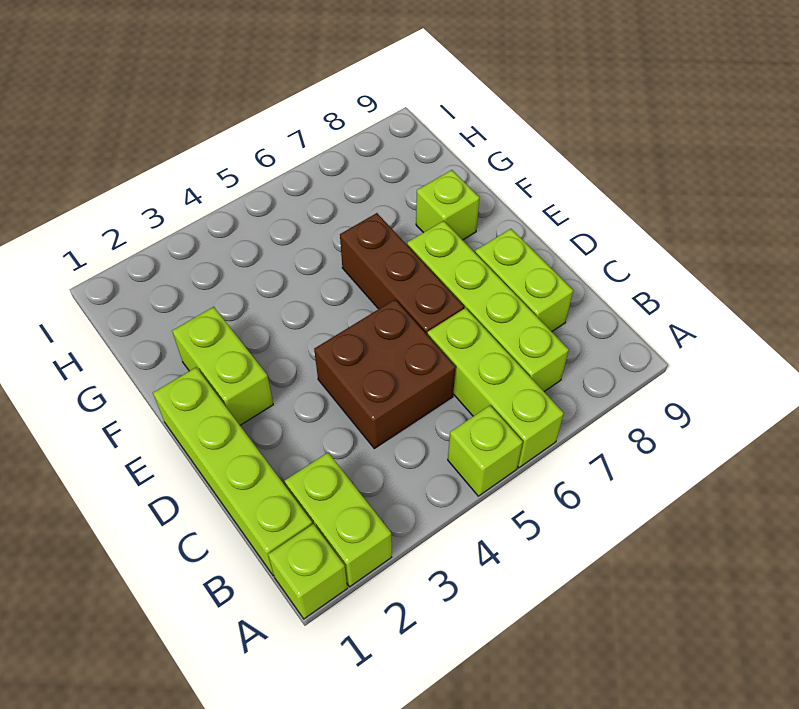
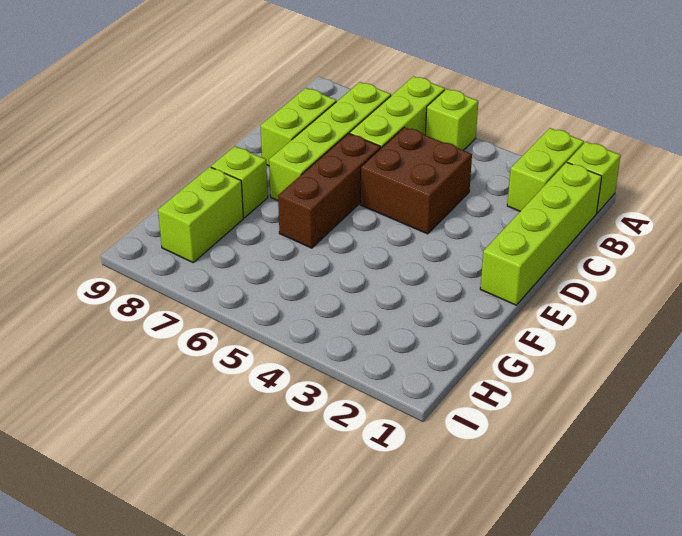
lime brick E2:F2 level 1 -> lime brick G8:H8 level 1

